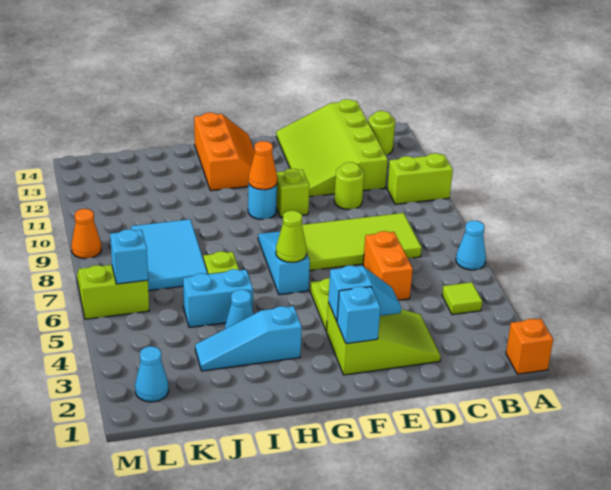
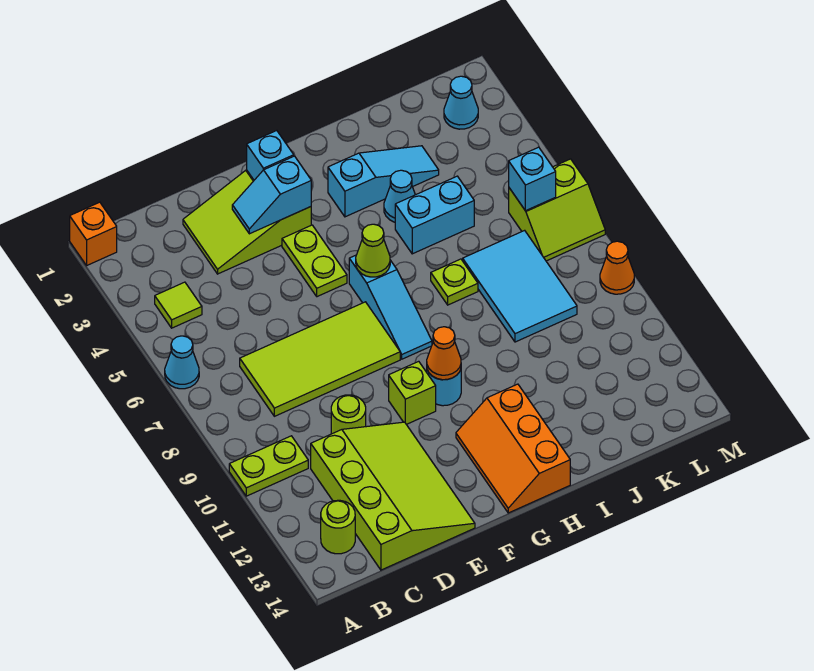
lime brick A10:B10 level 1 -> lime plate A10:B10 level 1
orange brick D5:D6 level 1 -> none

